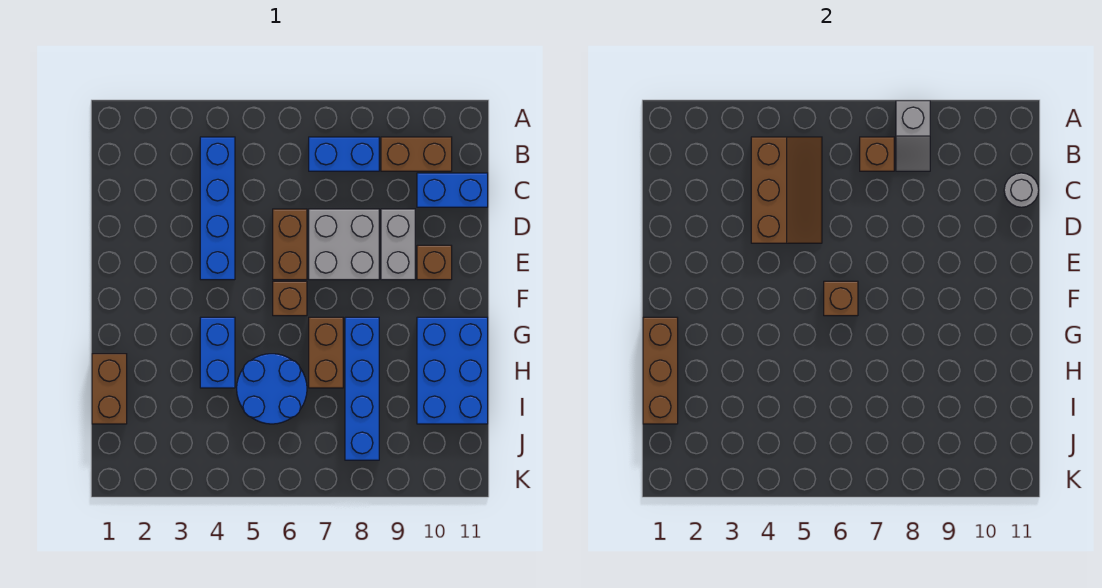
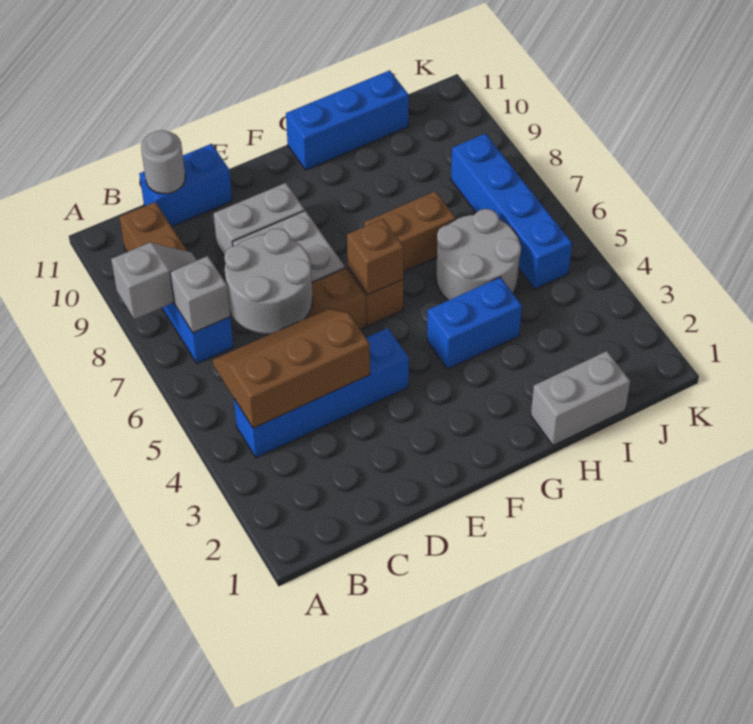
brown brick B7 level 2 -> grey brick B7 level 2
none -> grey round brick C6:D7 level 2
blue brick C10:C11 level 1 -> blue brick C11:D11 level 1
brown brick E10 level 1 -> none
brown brick G1:I1 level 2 -> none
blue brick G8:J8 level 1 -> blue brick J5:J8 level 1
blue brick G10:I11 level 1 -> blue brick G11:I11 level 1
brown brick H1:I1 level 1 -> grey brick H1:I1 level 1
blue round brick H5:I6 level 1 -> grey round brick H5:I6 level 1

